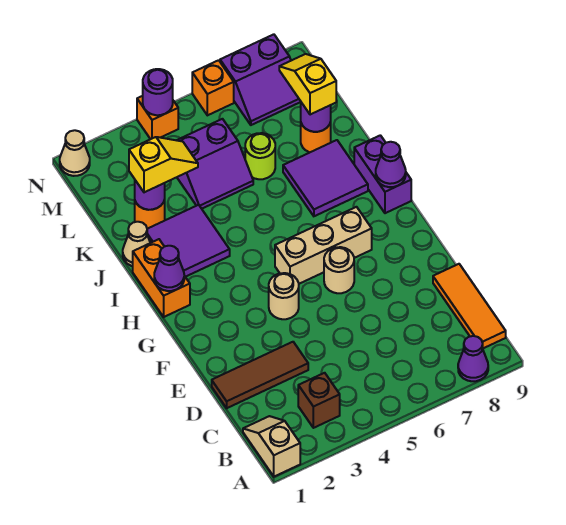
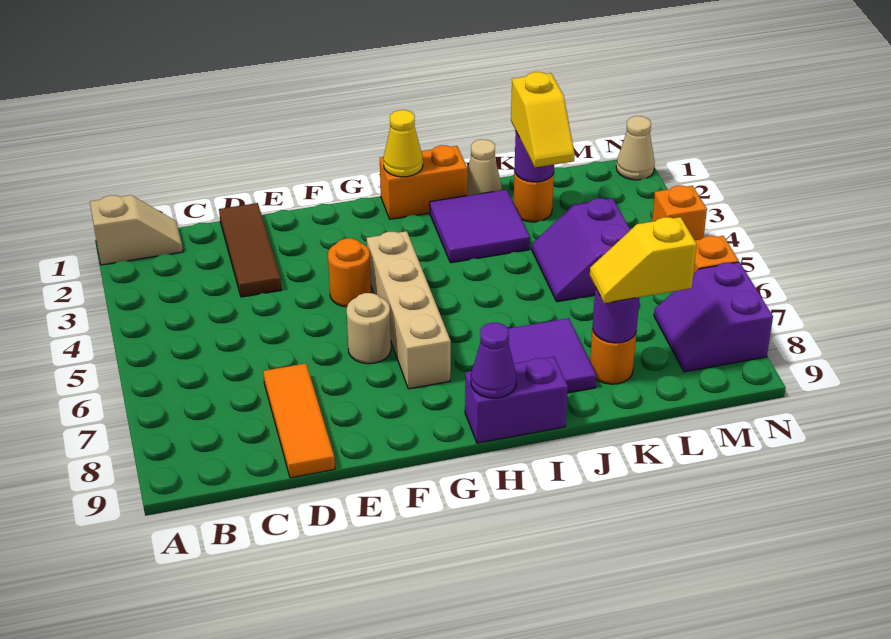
purple cone A8 level 1 -> none
brown brick B3 level 1 -> none
orange tile B9:D9 level 1 -> orange tile D7:D9 level 1
tan round brick F4 level 1 -> orange round brick F4 level 1
tan brick G5:G7 level 1 -> tan brick G4:G7 level 1
purple cone H1 level 2 -> yellow cone H1 level 2
lime round brick K6 level 1 -> none
yellow slope K8:L8 level 3 top K -> yellow slope K8:L8 level 3 top L
purple round brick N4 level 2 -> none

